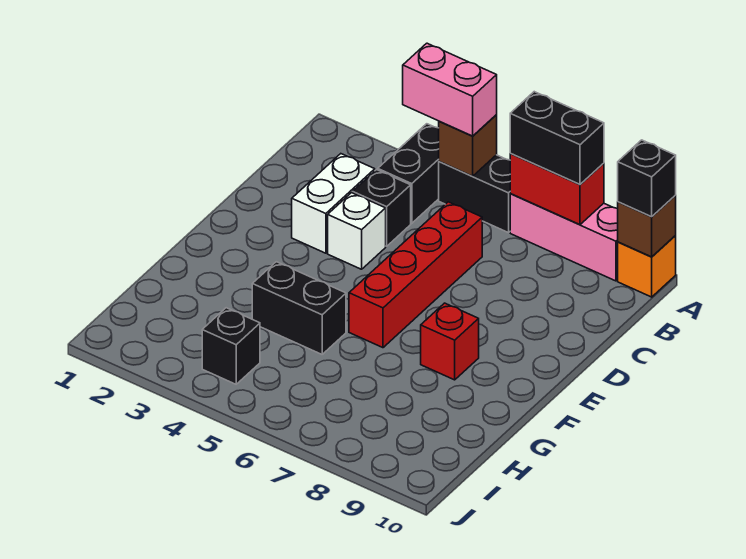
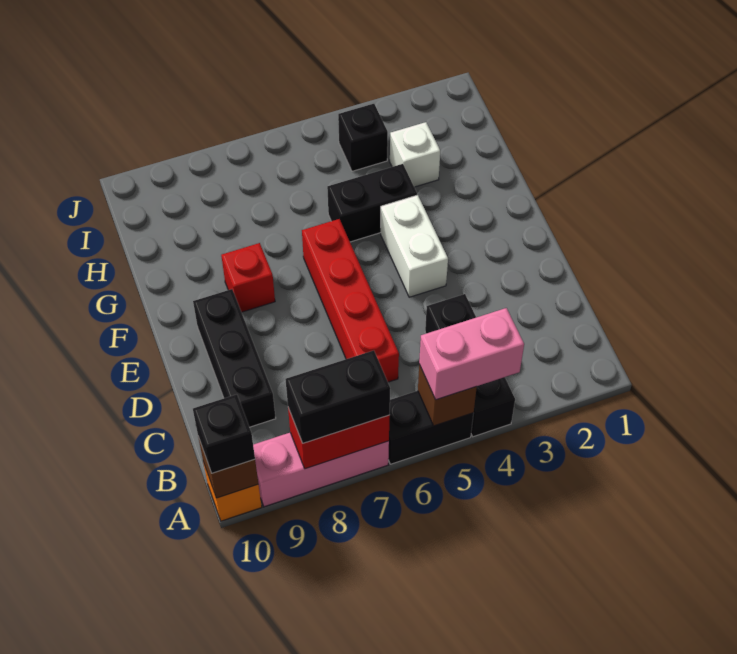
white brick C3:D3 level 1 -> white brick E4:F4 level 1
none -> black brick C9:E9 level 1
white brick D4 level 1 -> white brick H3 level 1

